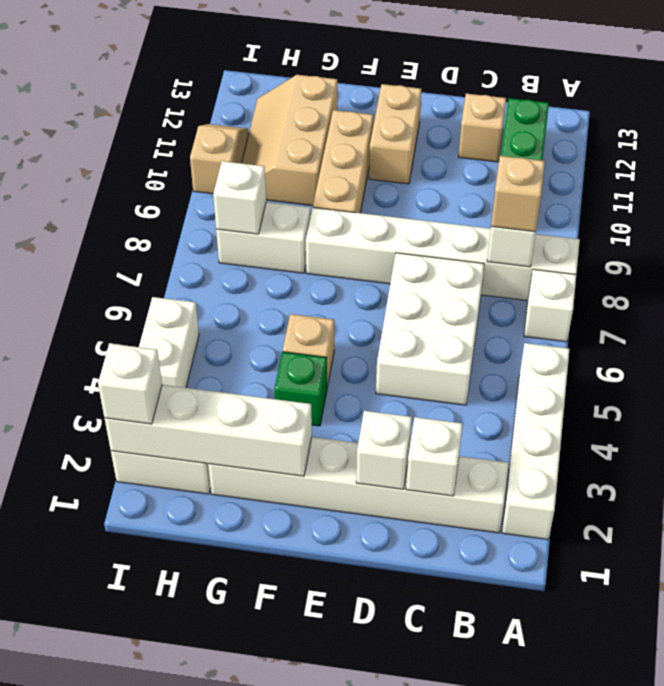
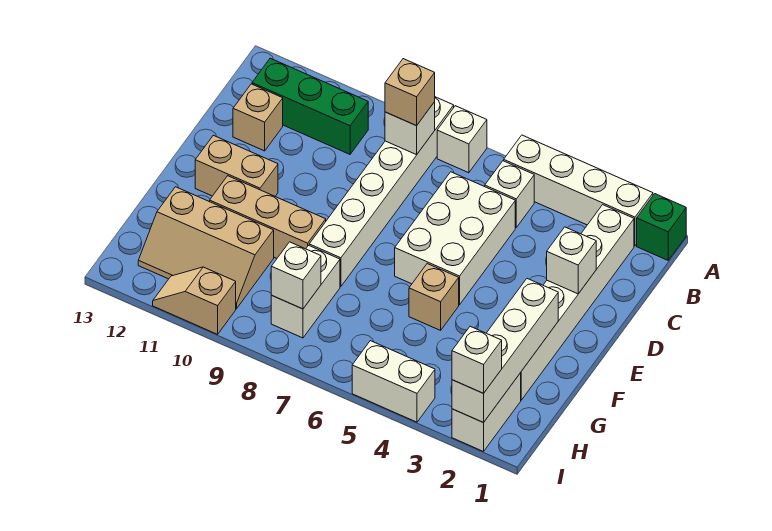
white brick C2 level 2 -> white brick B5 level 1
white brick C5:D7 level 1 -> white brick C5:E6 level 1
green brick F4 level 1 -> green brick A1 level 1

